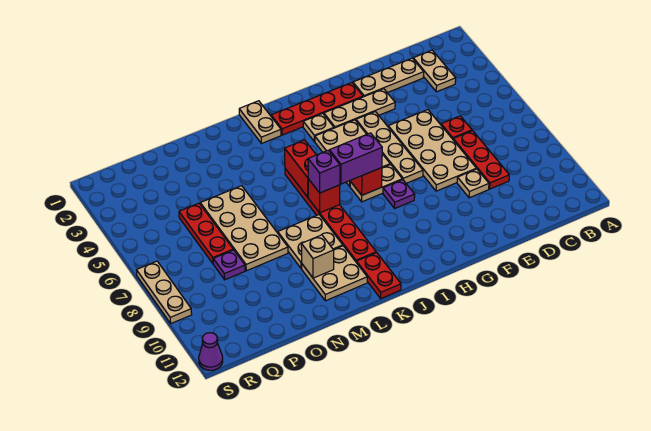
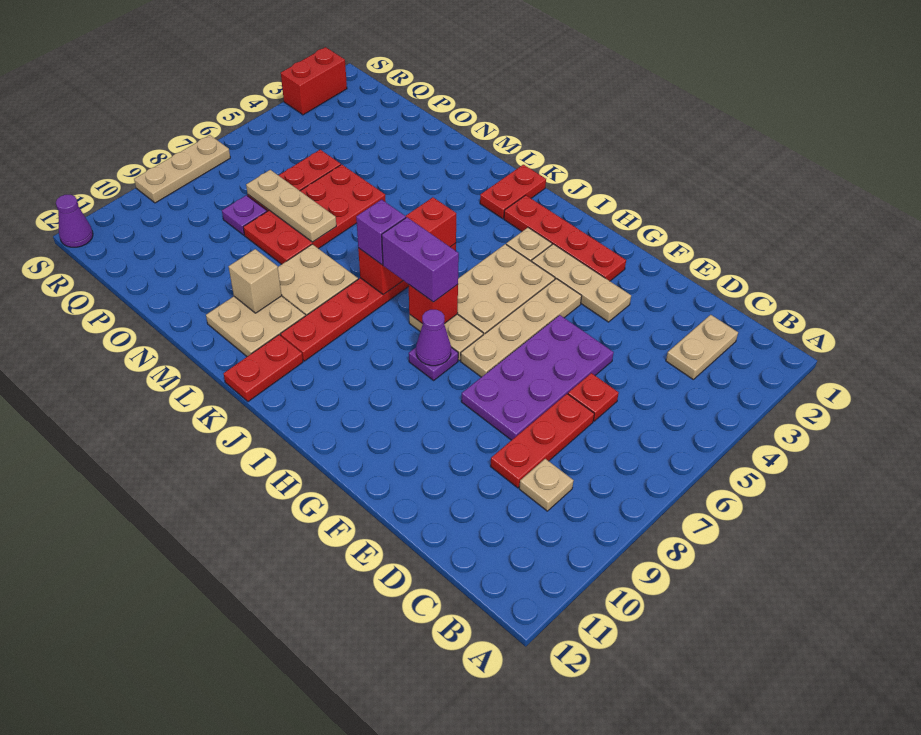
tan plate D2:F2 level 1 -> tan plate N7:P7 level 2
tan plate E5:F8 level 1 -> purple plate E5:F8 level 1
tan plate E9 level 1 -> tan plate C9 level 1
none -> purple cone H8 level 2
tan plate K1:K2 level 1 -> red plate K1:K2 level 1
tan plate N5:O8 level 1 -> red plate N5:O8 level 1
none -> red brick S2:S3 level 1

